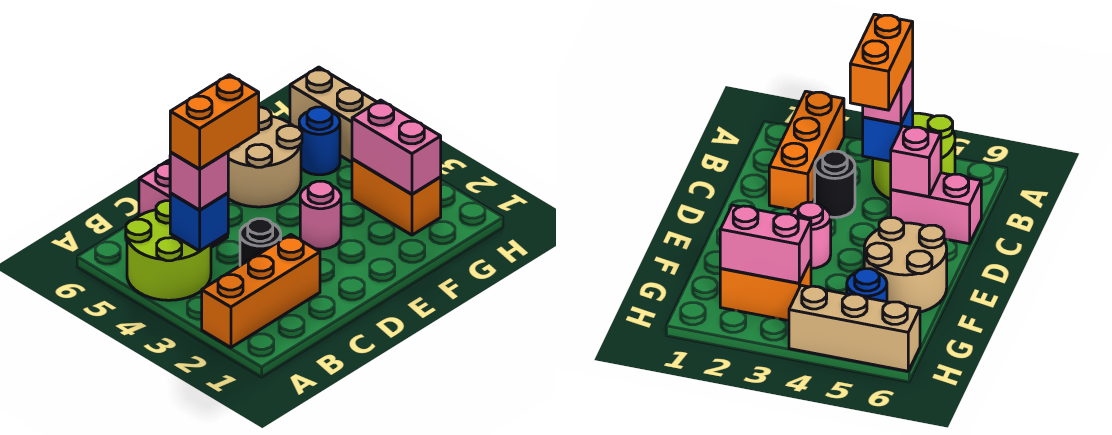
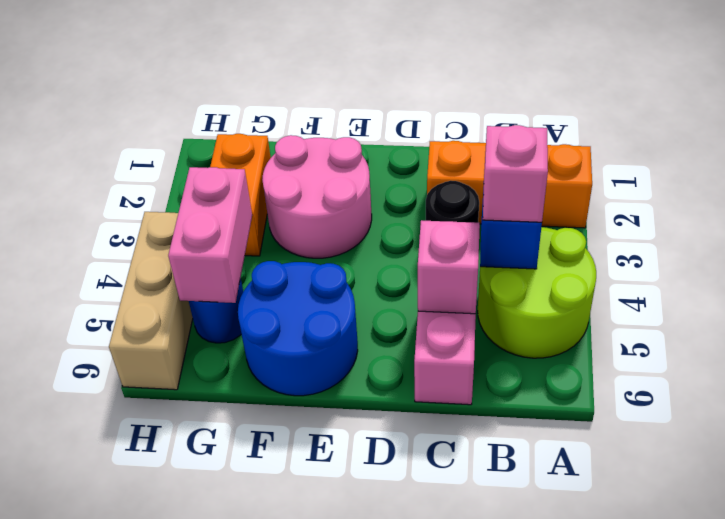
orange brick B4:C4 level 4 -> none
pink round brick E3 level 1 -> pink round brick E2:F3 level 1
tan round brick E5:F6 level 1 -> blue round brick E5:F6 level 1
pink brick G2:G3 level 2 -> pink brick G4:G5 level 2

